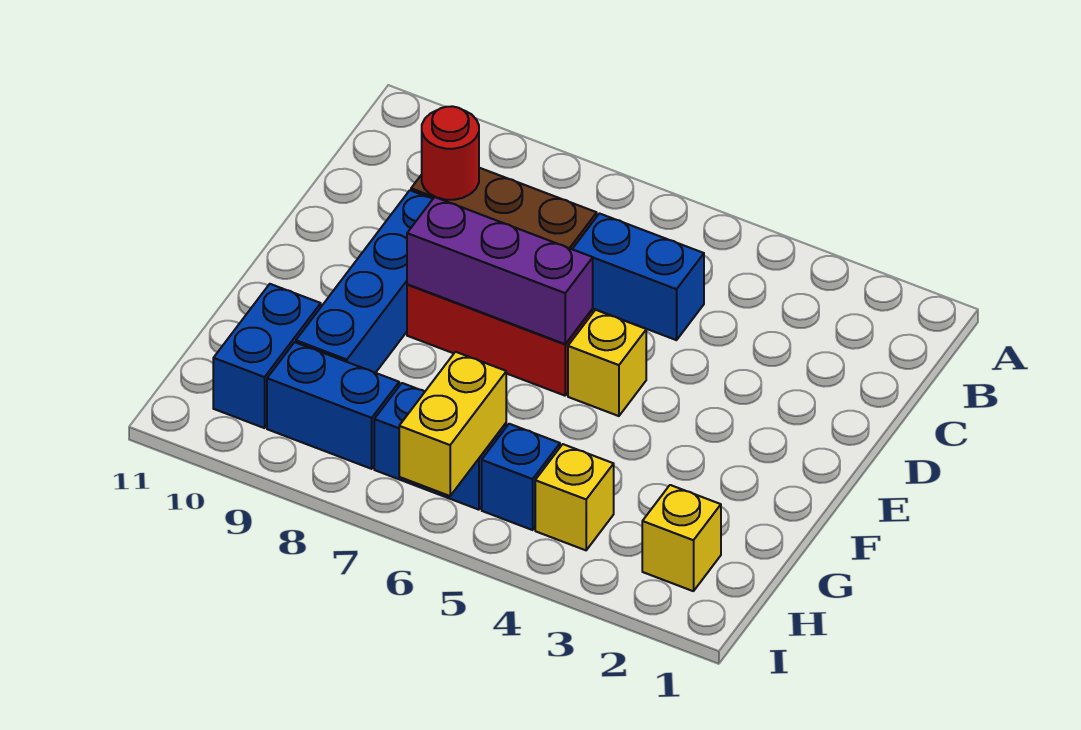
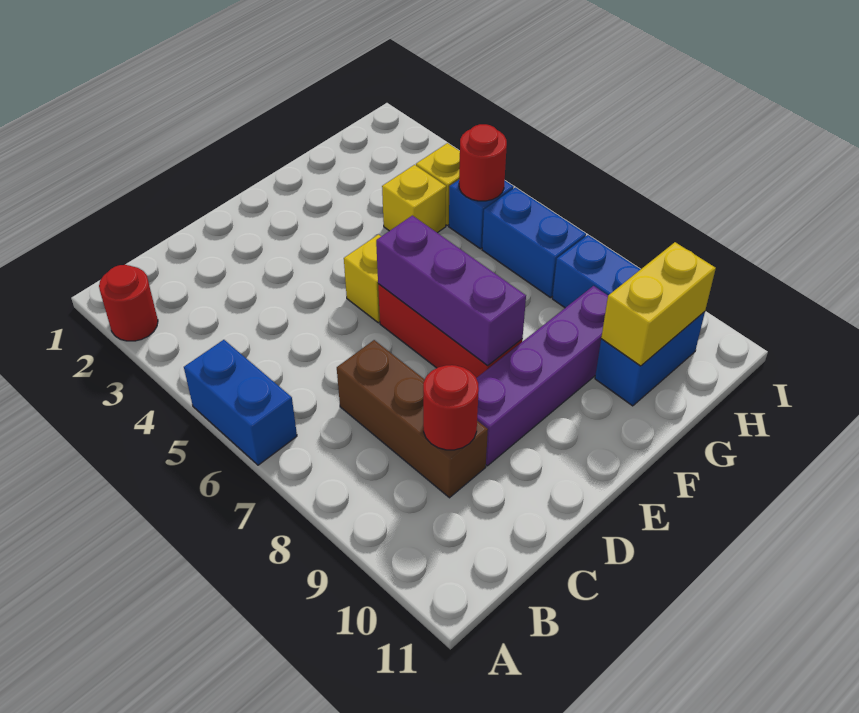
none -> red round brick A2 level 1
blue brick C5:C6 level 1 -> blue brick A5:A6 level 1
blue brick D9:G9 level 1 -> purple brick D9:G9 level 1
yellow brick H2 level 1 -> yellow brick G4 level 1
none -> red round brick H5 level 2
yellow brick H6:I6 level 2 -> yellow brick G10:H10 level 2

